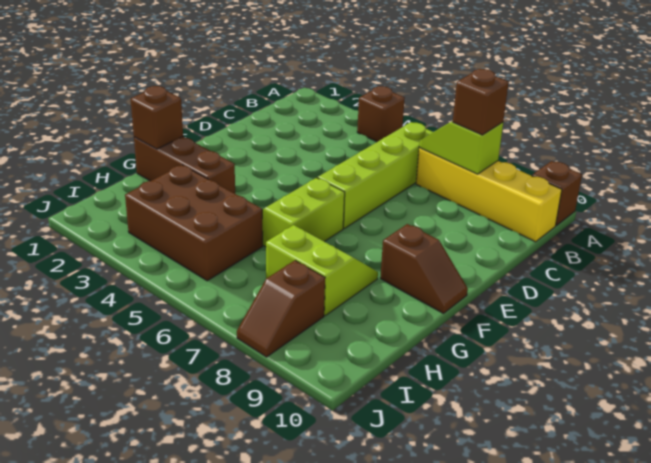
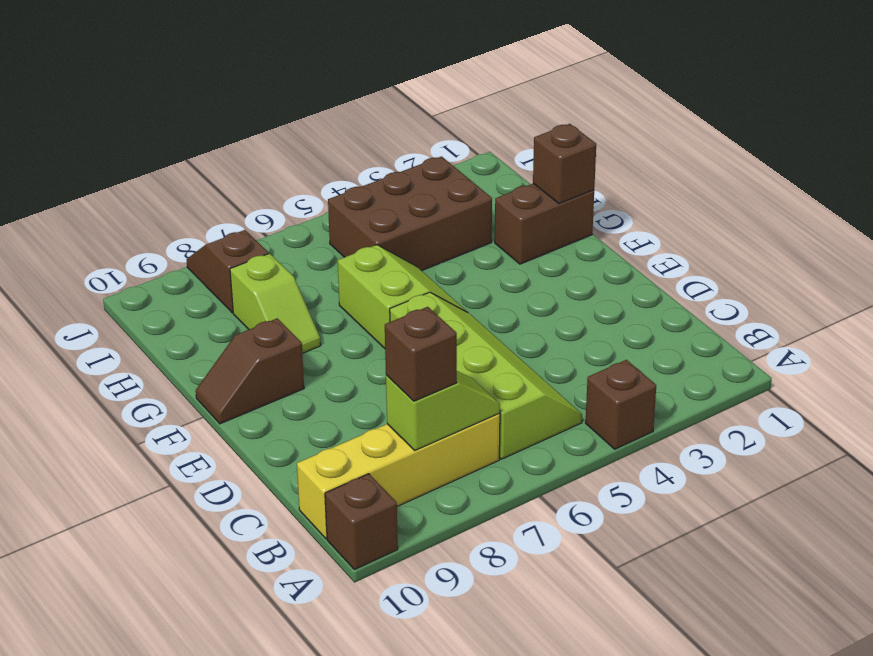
brown brick G1:G3 level 1 -> brown brick G1:G2 level 1
lime slope G7:H8 level 1 top H -> lime slope G8:H8 level 1 top H

